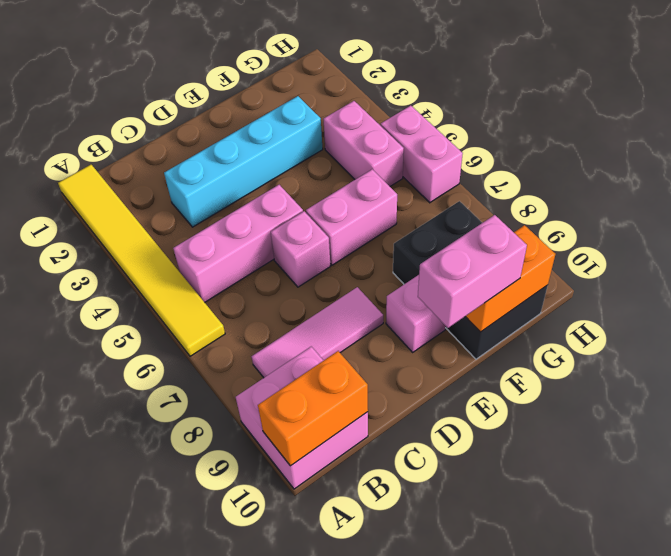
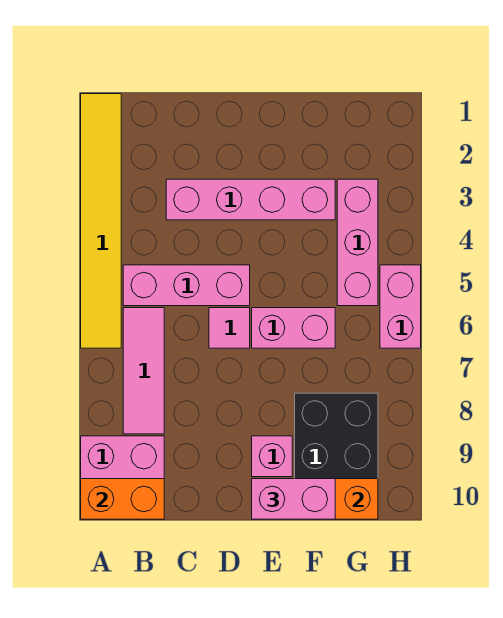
pink tile B8:D8 level 1 -> pink tile B6:B8 level 1
cyan brick C3:F3 level 1 -> pink brick C3:F3 level 1
pink brick D6 level 1 -> pink tile D6 level 1
pink brick G4:G5 level 1 -> pink brick G3:G5 level 1

